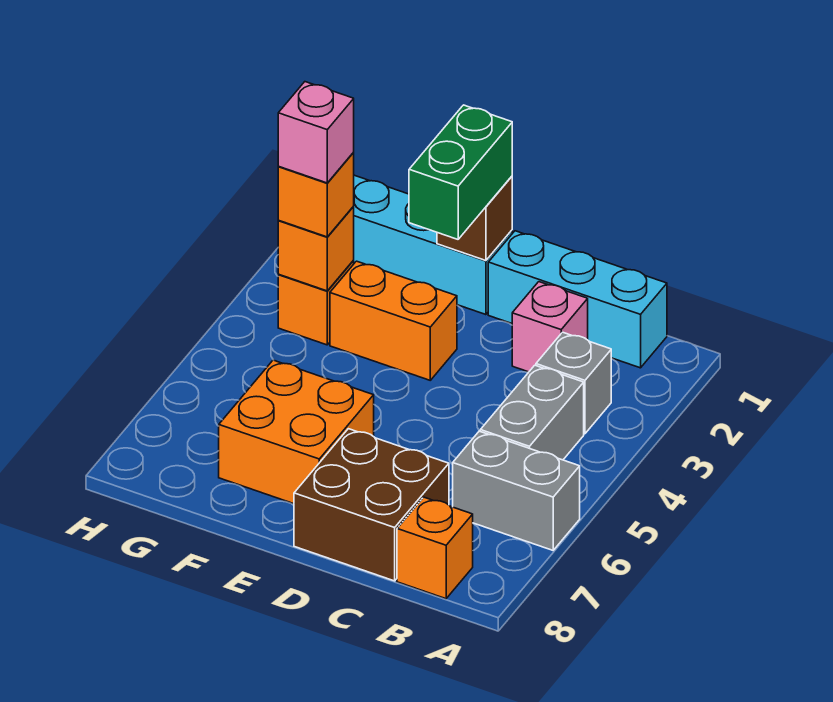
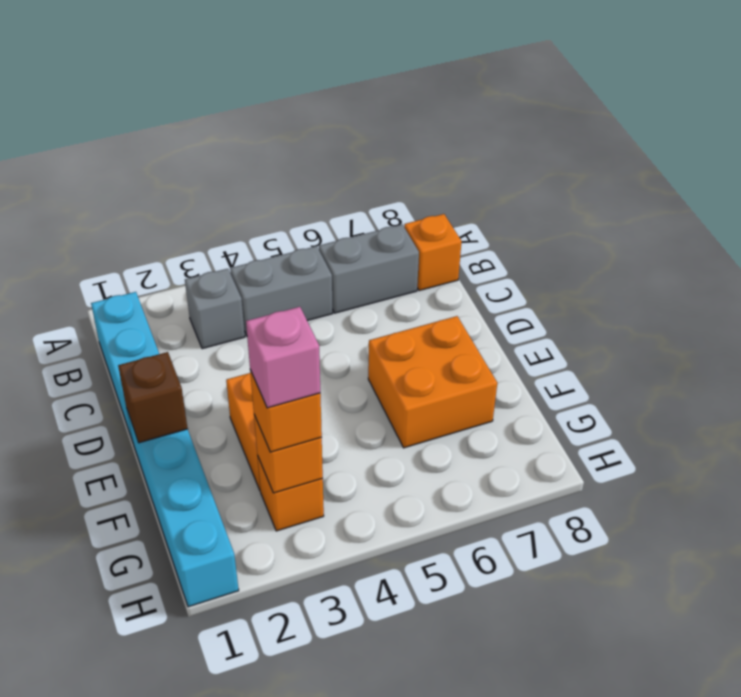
grey brick A6:B6 level 1 -> grey brick B6:B7 level 1
pink brick C2 level 1 -> none
brown brick C7:D8 level 1 -> none
green brick E1:E2 level 3 -> none

